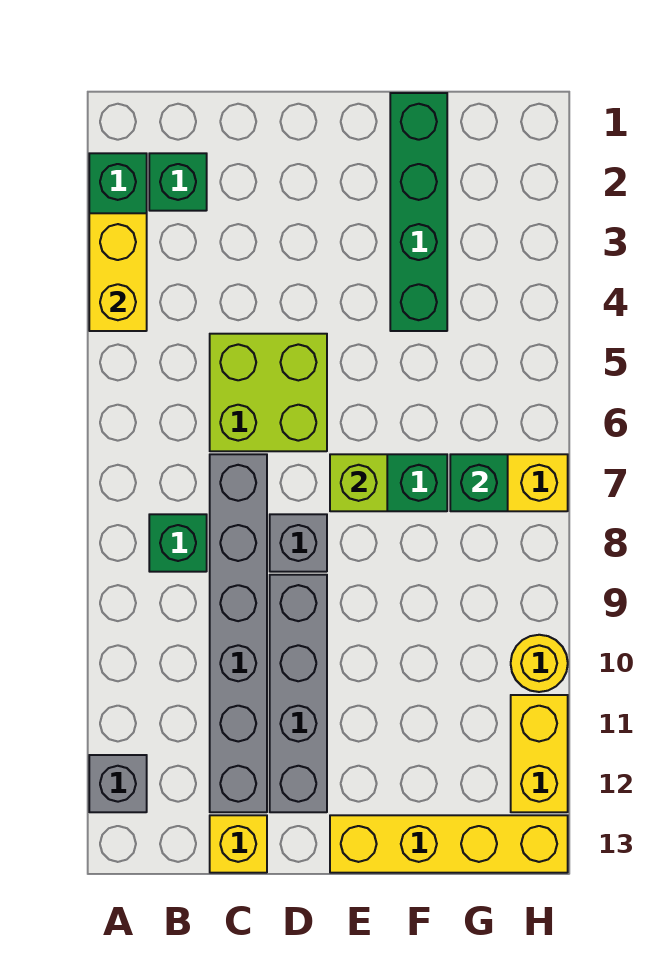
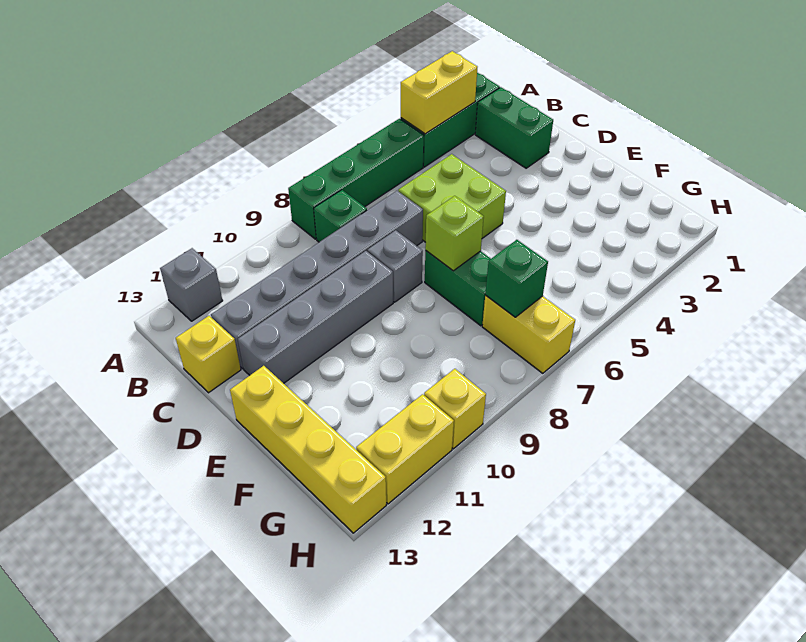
green brick B2 level 1 -> green brick B2:C2 level 1
green brick F1:F4 level 1 -> green brick A5:A8 level 1
yellow round brick H10 level 1 -> yellow brick H10 level 1

